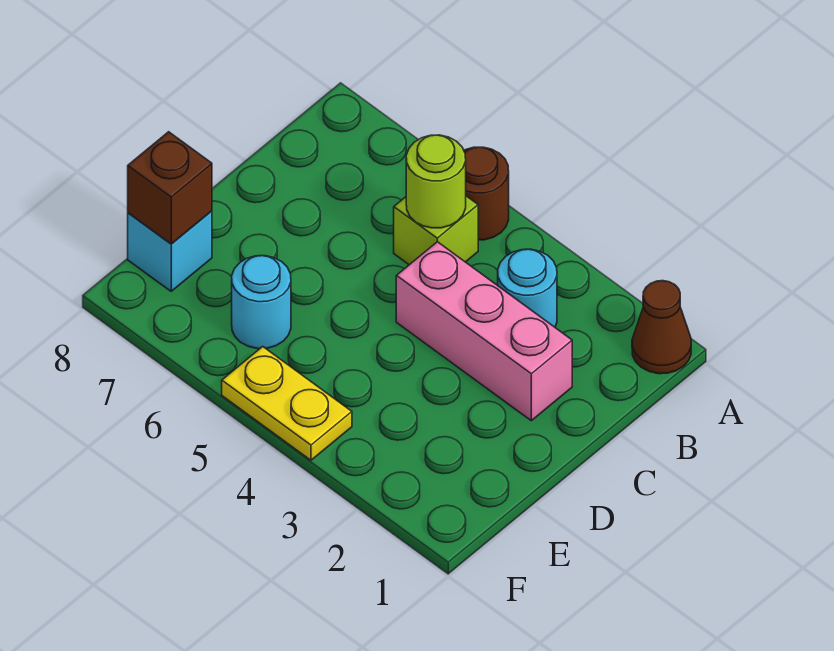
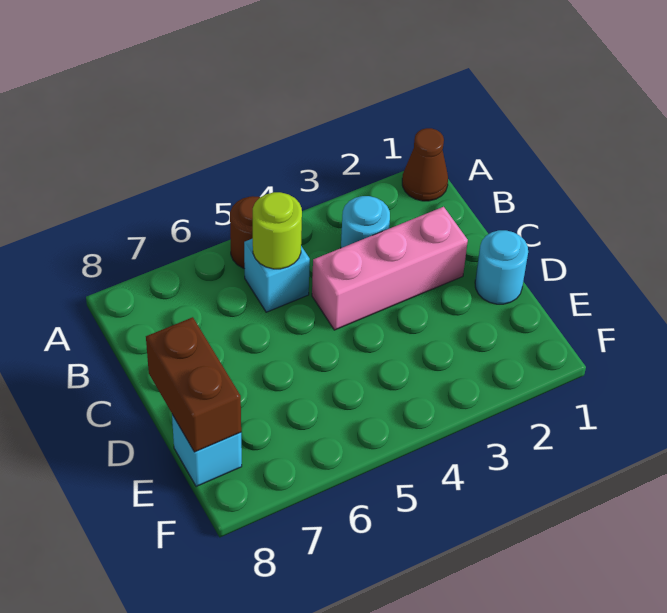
lime brick B5 level 1 -> cyan brick B5 level 1
cyan round brick E6 level 1 -> cyan round brick D1 level 1
brown brick E8 level 2 -> brown brick D8:E8 level 2
yellow plate F4:F5 level 1 -> none

